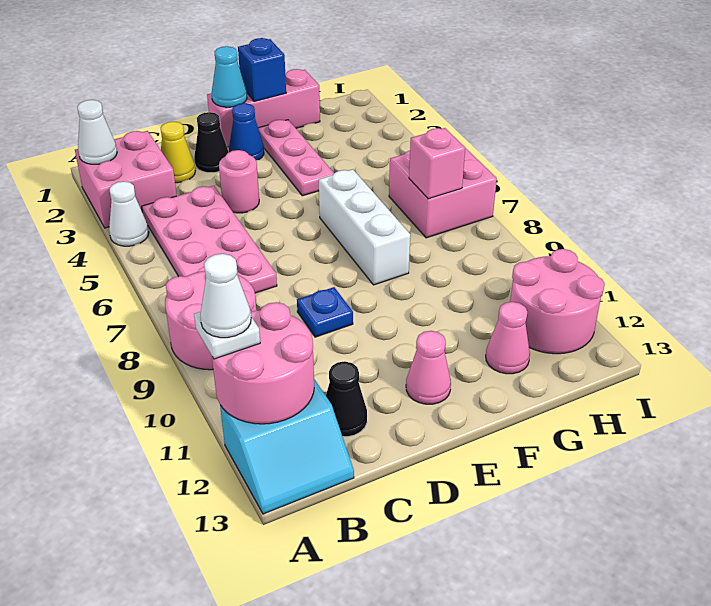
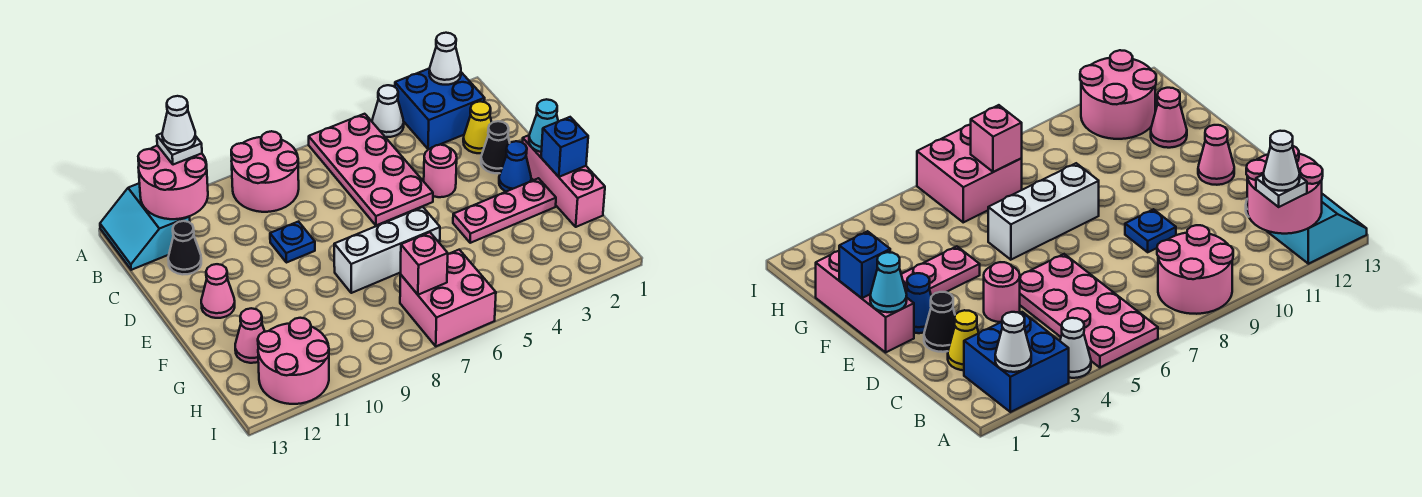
pink brick A2:B3 level 1 -> blue brick A2:B3 level 1
pink plate B4:C7 level 1 -> pink plate A5:D6 level 1

